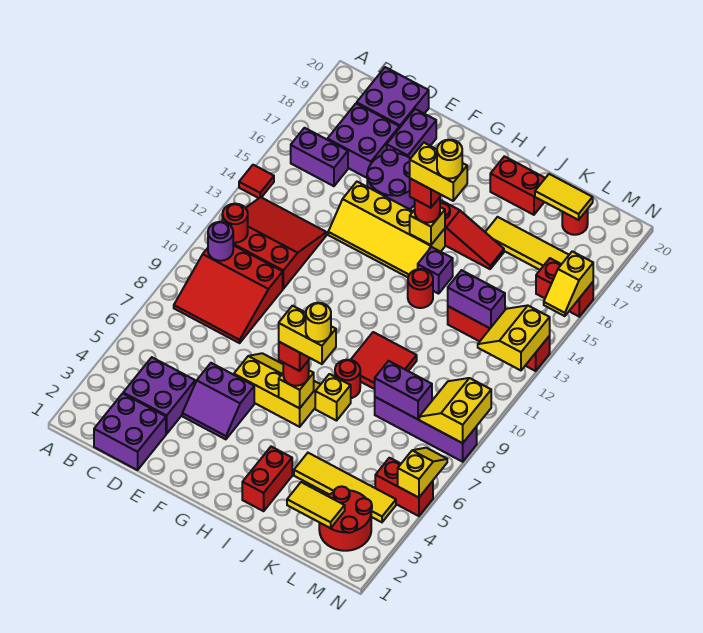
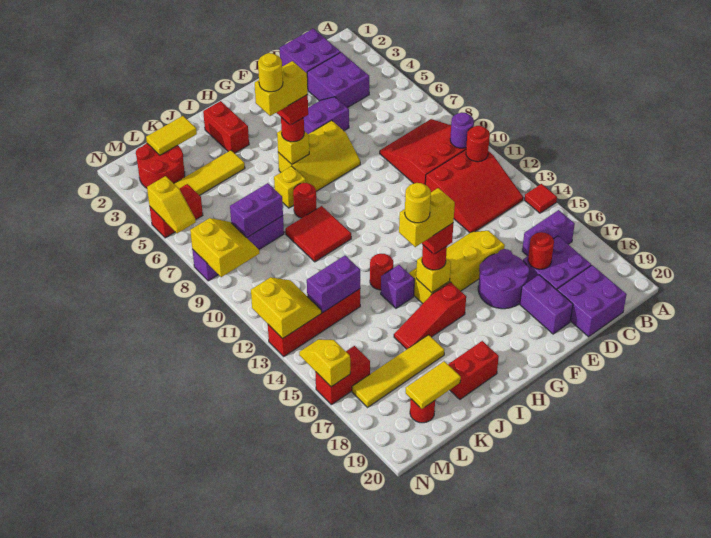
none -> red round brick D17 level 2

